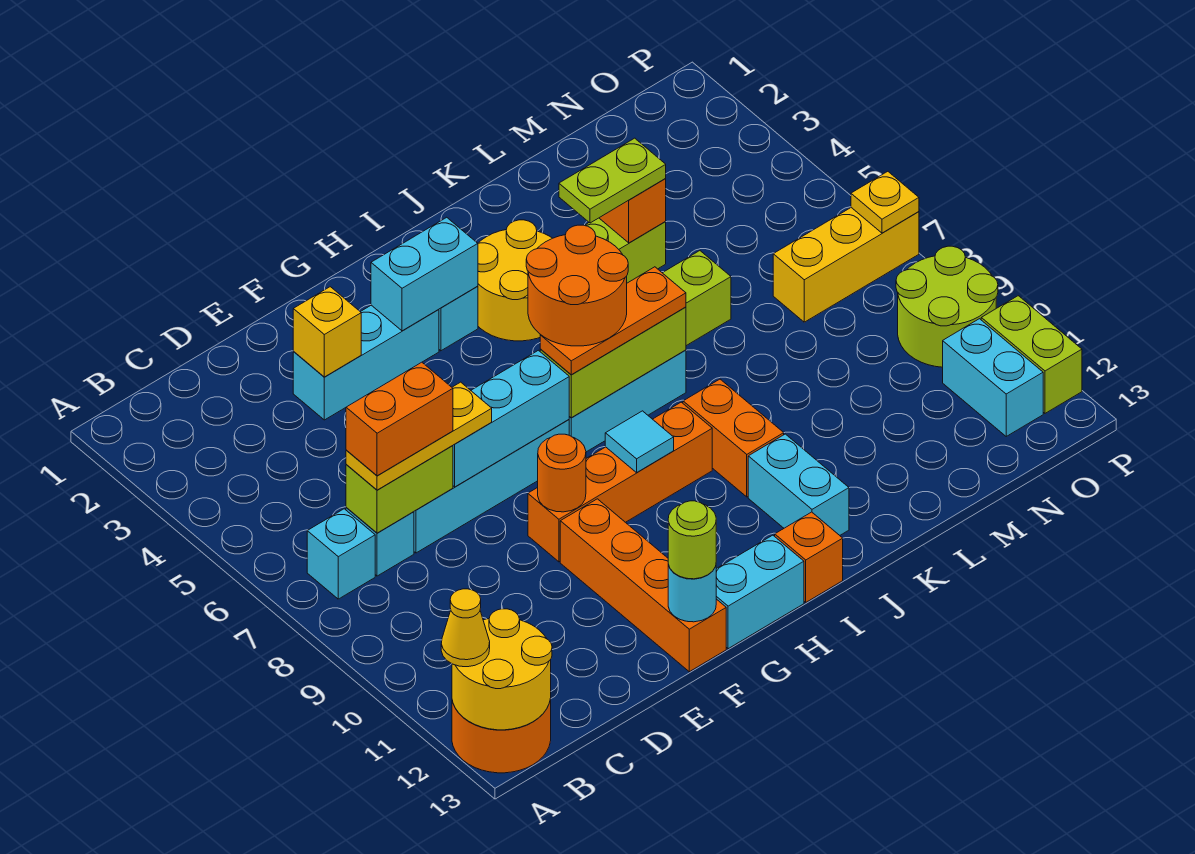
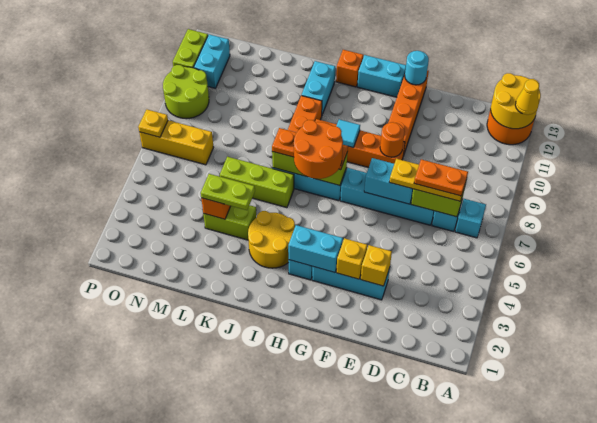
orange brick C7:D7 level 4 -> orange plate C7:D7 level 4
cyan brick E7:G7 level 2 -> cyan brick E7:F7 level 2
none -> yellow brick F3 level 2
lime round brick F13 level 3 -> none

